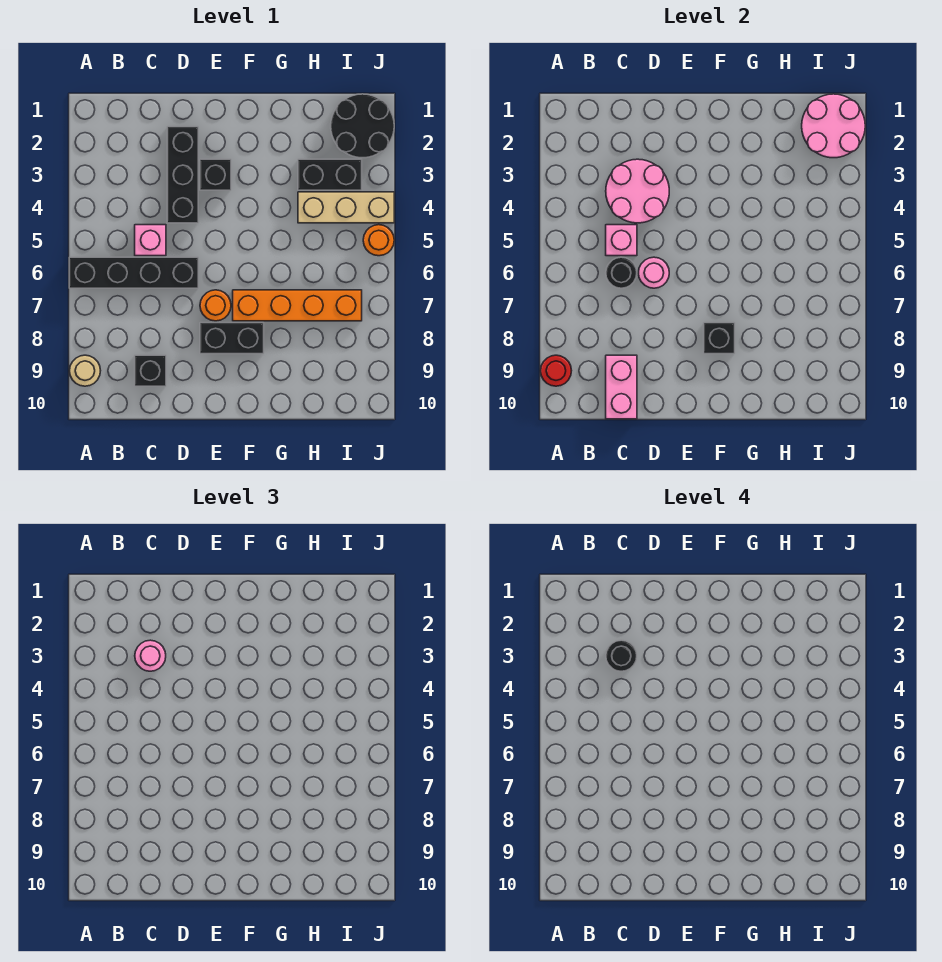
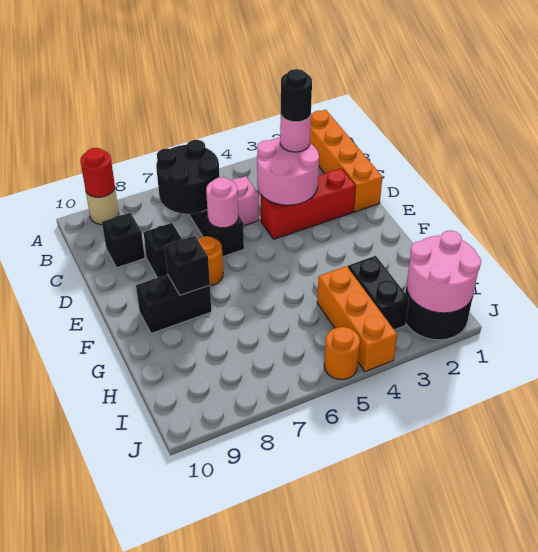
pink brick C5 level 2 -> none
black round brick C6 level 2 -> black round brick B6:C7 level 2
pink brick C9:C10 level 2 -> none
black brick D2:D4 level 1 -> red brick D2:D4 level 1
black brick E3 level 1 -> black brick D8 level 1
black brick E8:F8 level 1 -> black brick F8:F9 level 1
orange brick F7:I7 level 1 -> orange brick A1:D1 level 1
tan brick H4:J4 level 1 -> orange brick H4:J4 level 1

